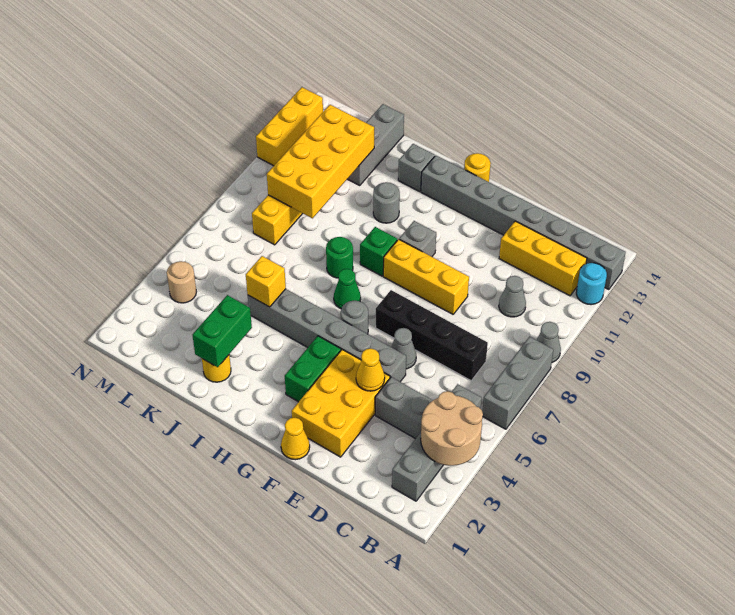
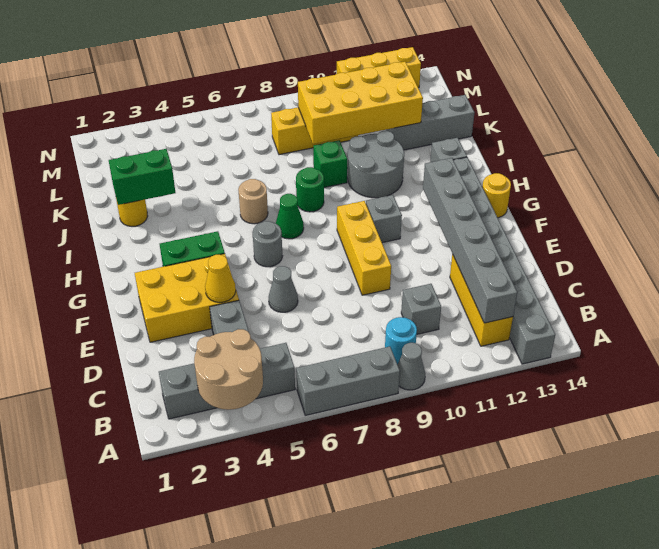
cyan round brick A12 level 1 -> cyan round brick B9 level 1
black brick C7:F7 level 1 -> none
grey cone C10 level 1 -> grey brick C10 level 1
grey brick E5:J5 level 1 -> grey brick B12:G12 level 2
yellow cone F1 level 1 -> none
green brick H9 level 1 -> green brick J9 level 1
grey round brick I11 level 1 -> grey round brick I10:J11 level 1
yellow brick J5 level 2 -> none
tan round brick M4 level 1 -> tan round brick I6 level 1

